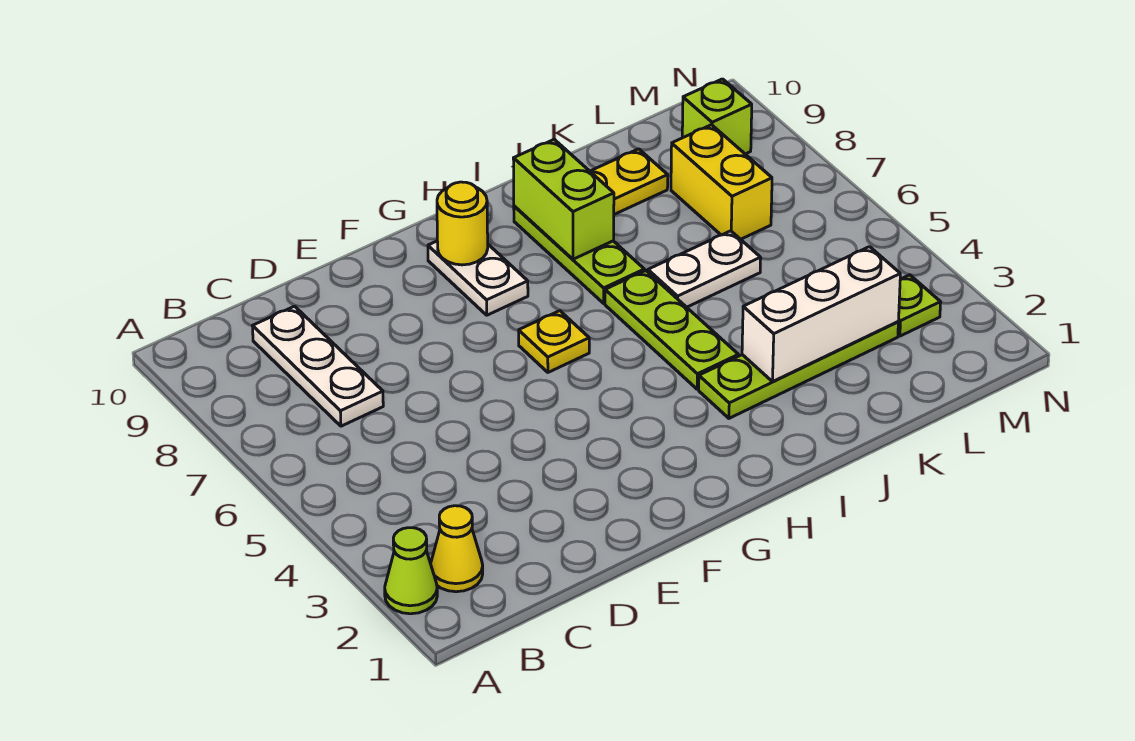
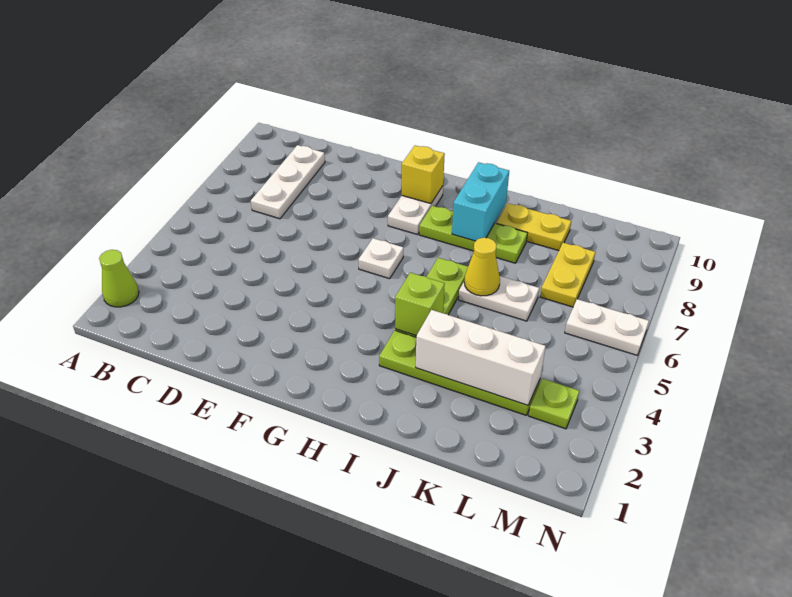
yellow cone B2 level 1 -> yellow cone J6 level 2
yellow plate G6 level 1 -> white plate G6 level 1
yellow round brick G9 level 2 -> yellow brick G9 level 2
lime plate I7:I9 level 1 -> lime plate H8:J8 level 1
lime brick I8:I9 level 2 -> cyan brick I8:I9 level 2
yellow brick L7:L8 level 1 -> yellow plate L7:L8 level 1
none -> white plate M6:N6 level 1
lime brick M9 level 1 -> lime brick I4 level 2

